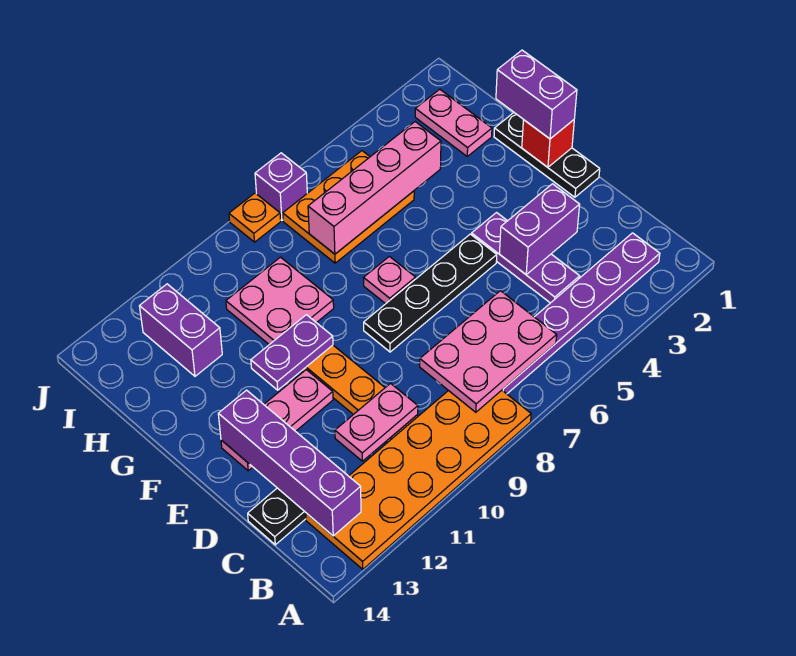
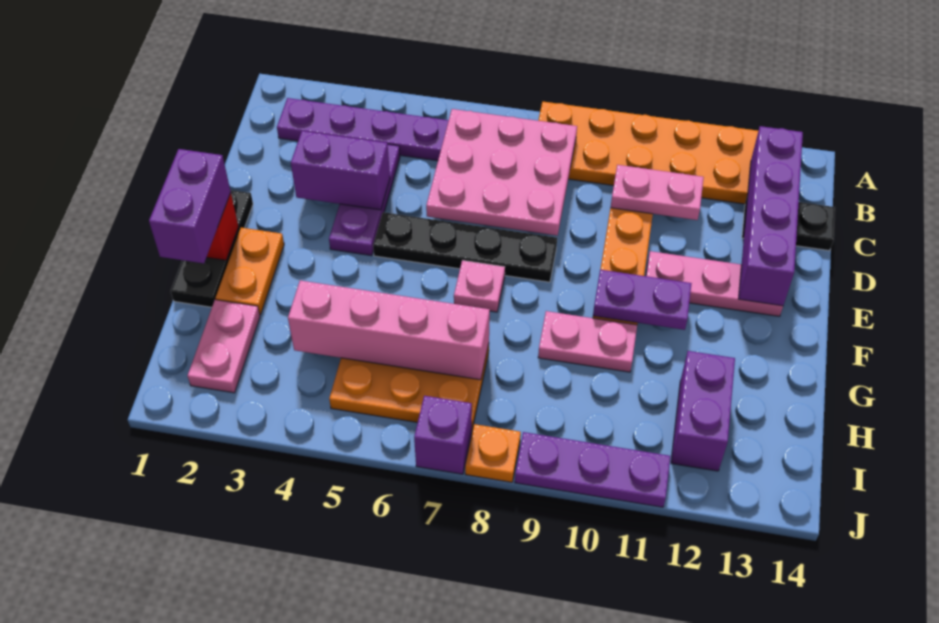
pink plate B6:C8 level 2 -> pink plate B6:D8 level 2
none -> orange plate F2:G2 level 1
pink plate G9:H10 level 1 -> pink plate G9:G10 level 1
none -> purple plate J9:J11 level 1

